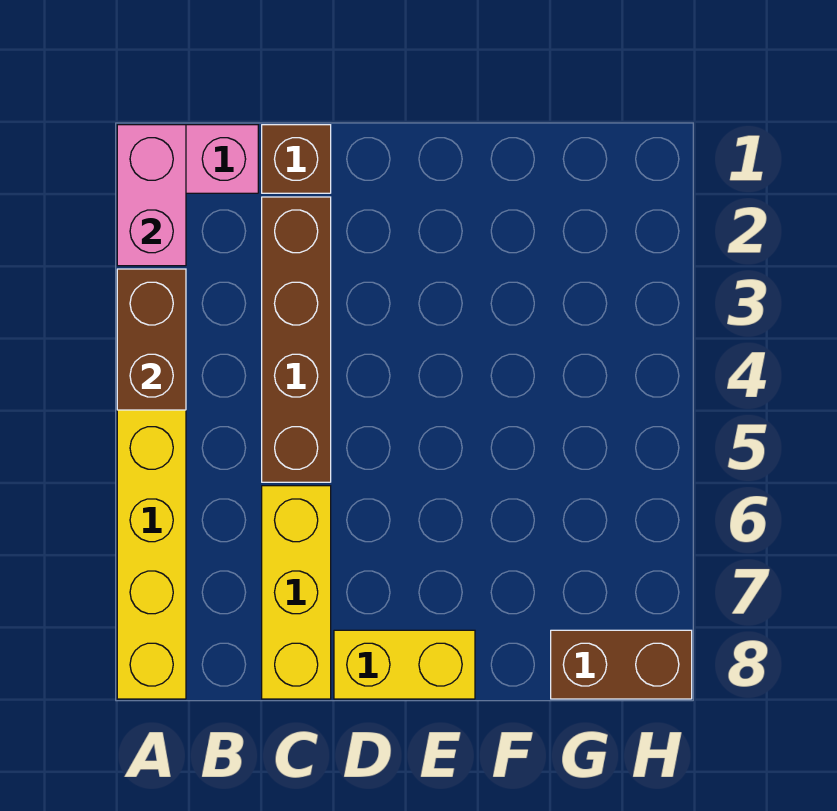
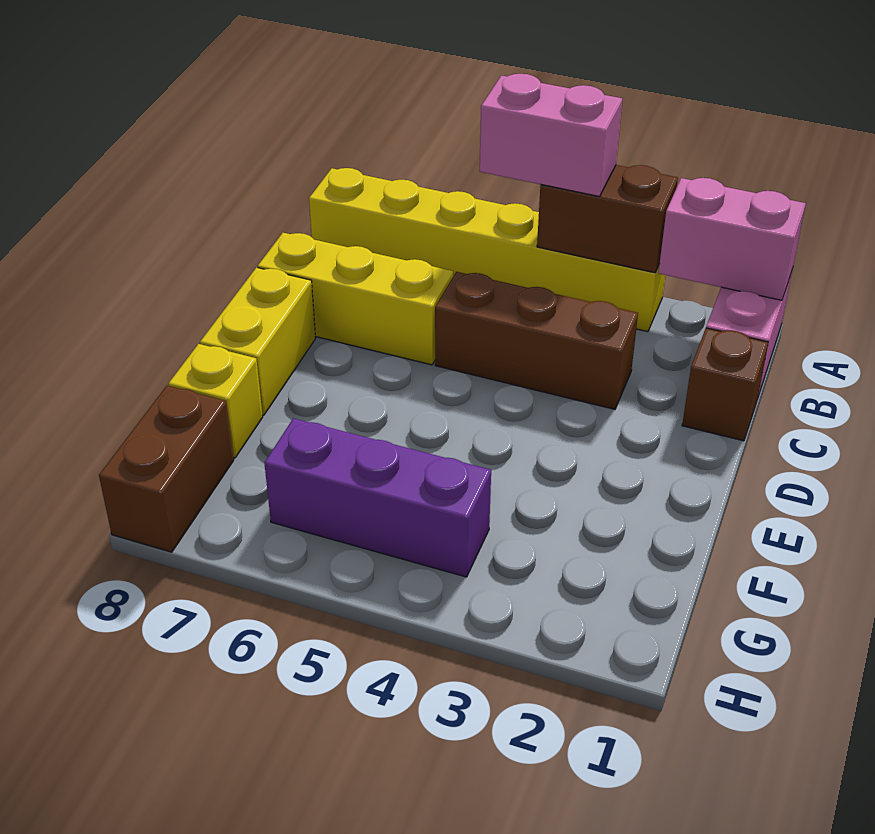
none -> pink brick A4:A5 level 3
brown brick C2:C5 level 1 -> brown brick C3:C5 level 1
none -> yellow brick F8 level 1
none -> purple brick G4:G6 level 1

